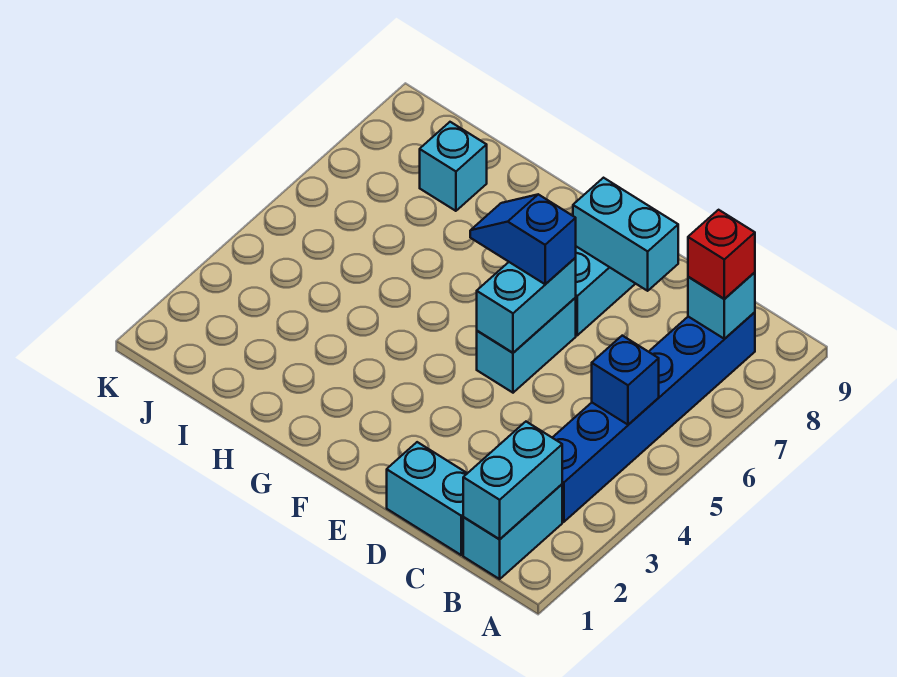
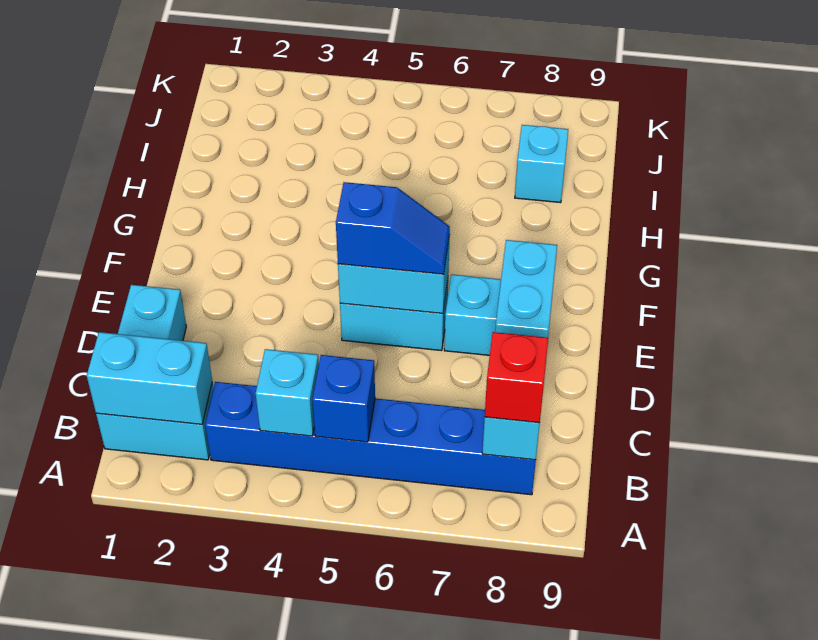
none -> cyan brick B4 level 2
blue slope E6:F6 level 3 top E -> blue slope E5:E6 level 3 top 5

